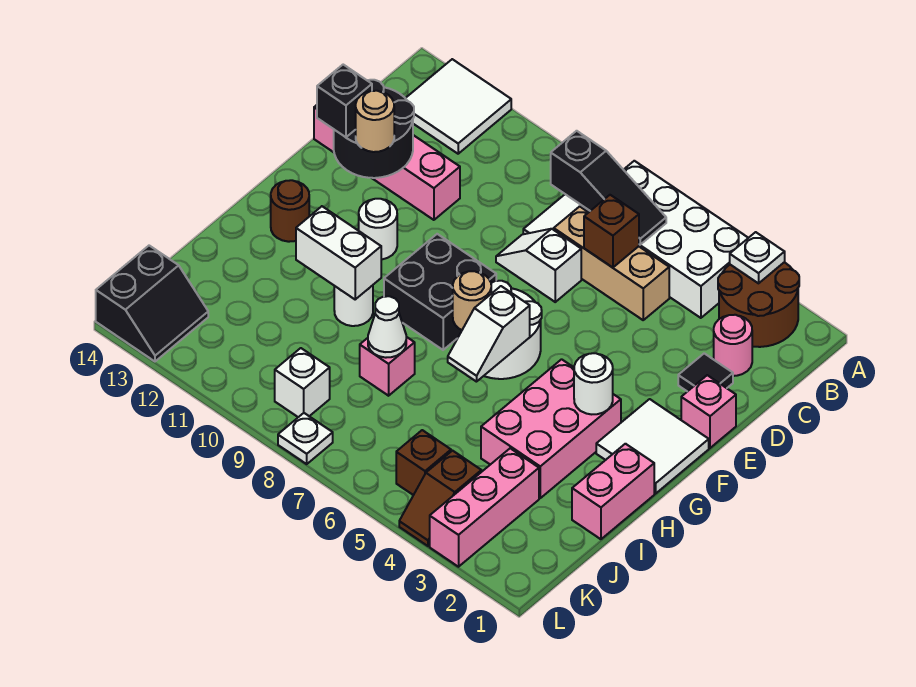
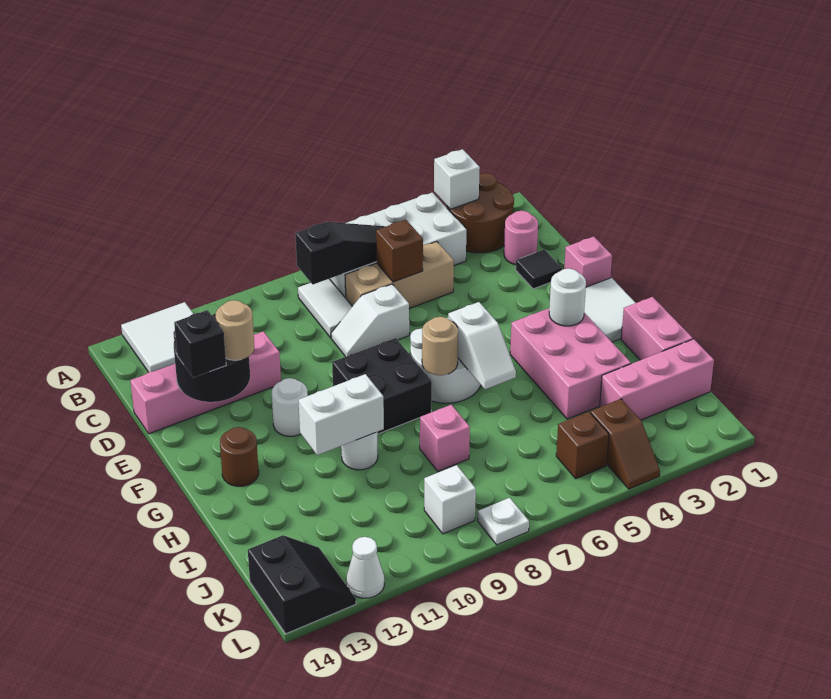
white plate A3 level 2 -> white brick A3 level 2
white cone I8 level 2 -> white cone L12 level 1
pink brick J3:L3 level 1 -> pink brick J1:J3 level 1

